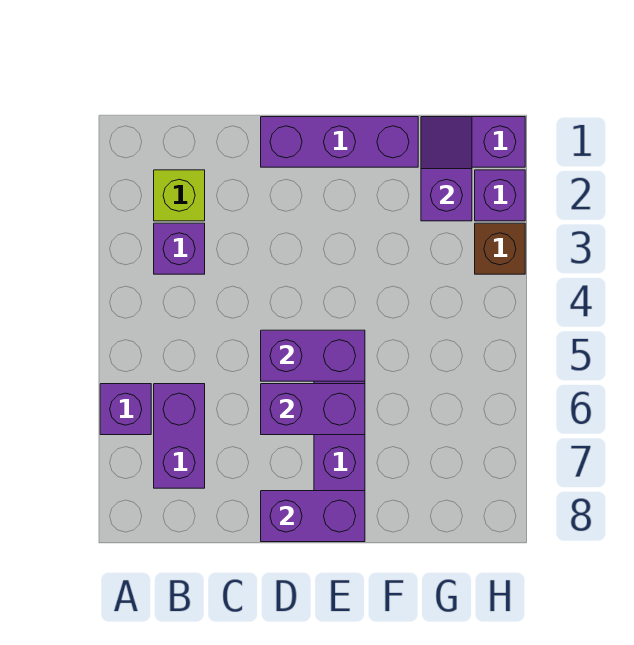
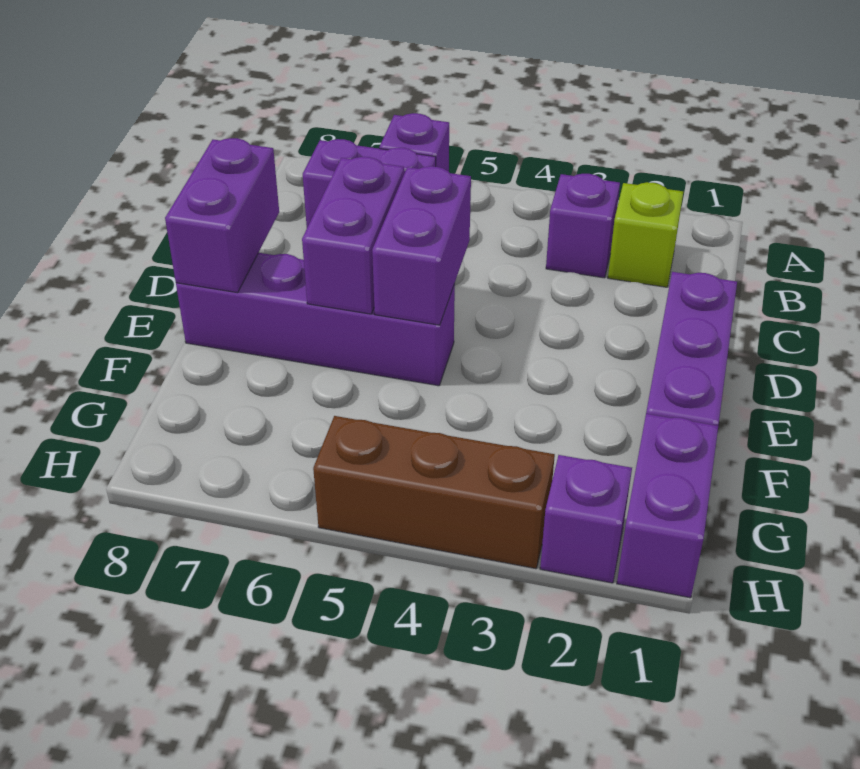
purple slope G1:G2 level 2 top 2 -> none
brown brick H3 level 1 -> brown brick H3:H5 level 1

